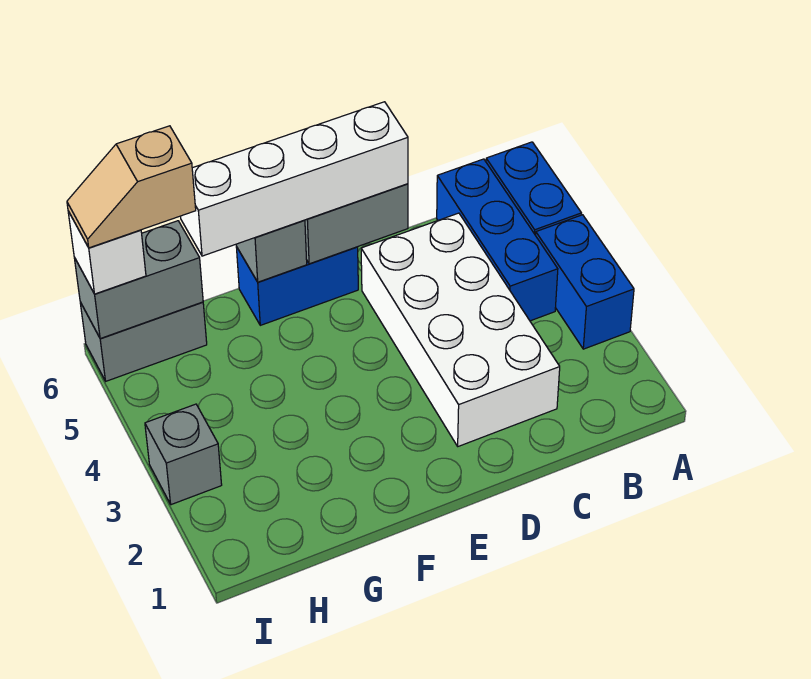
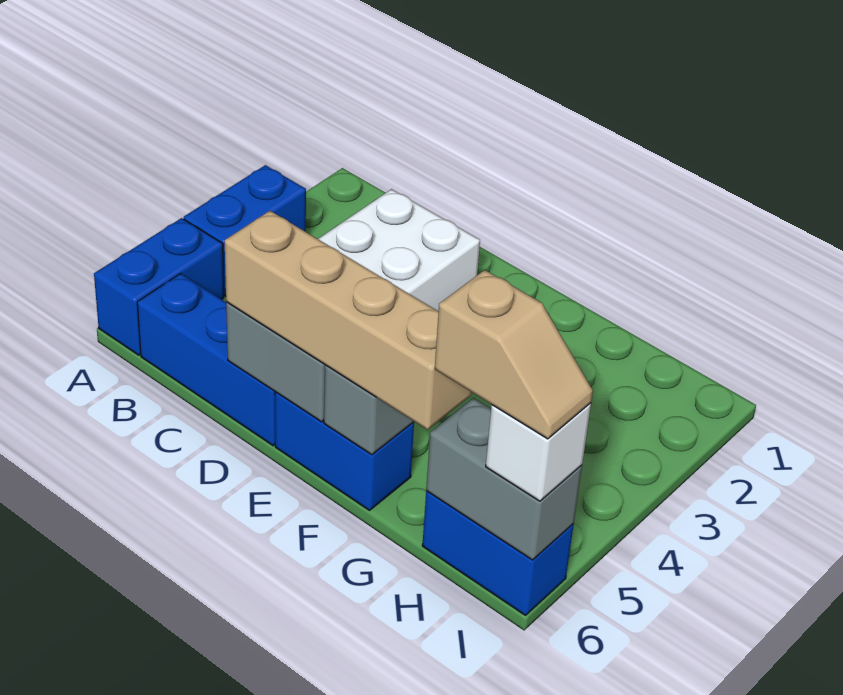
blue brick B4:B6 level 1 -> blue brick B6:D6 level 1
white brick D6:G6 level 3 -> tan brick D6:G6 level 3
grey brick H6:I6 level 1 -> blue brick H6:I6 level 1
grey brick I3 level 1 -> none

